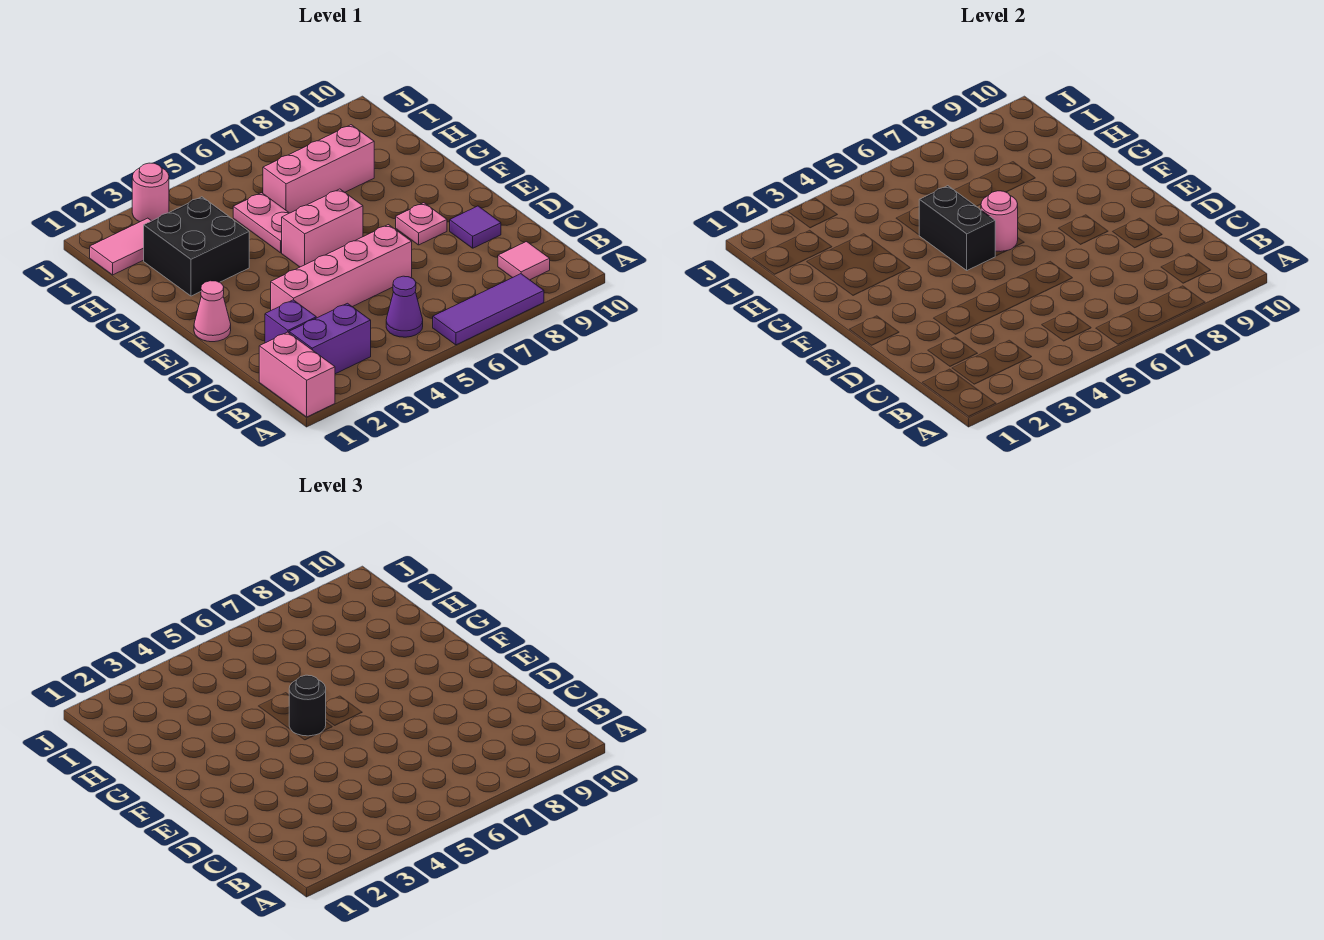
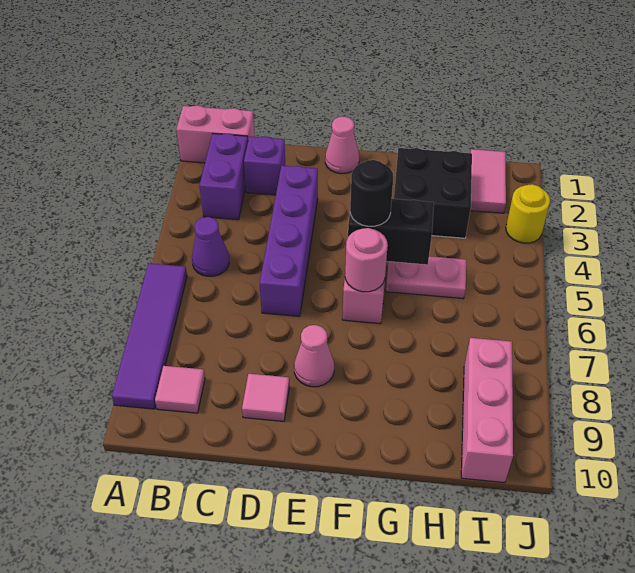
purple tile A6:A8 level 1 -> purple tile A6:A9 level 1
pink brick D3:D6 level 1 -> purple brick D3:D6 level 1
purple tile D9 level 1 -> pink tile D9 level 1
pink plate E8 level 1 -> pink cone E8 level 1
pink brick H6:H8 level 1 -> pink brick I8:I10 level 1
pink round brick J3 level 1 -> yellow round brick J3 level 1

